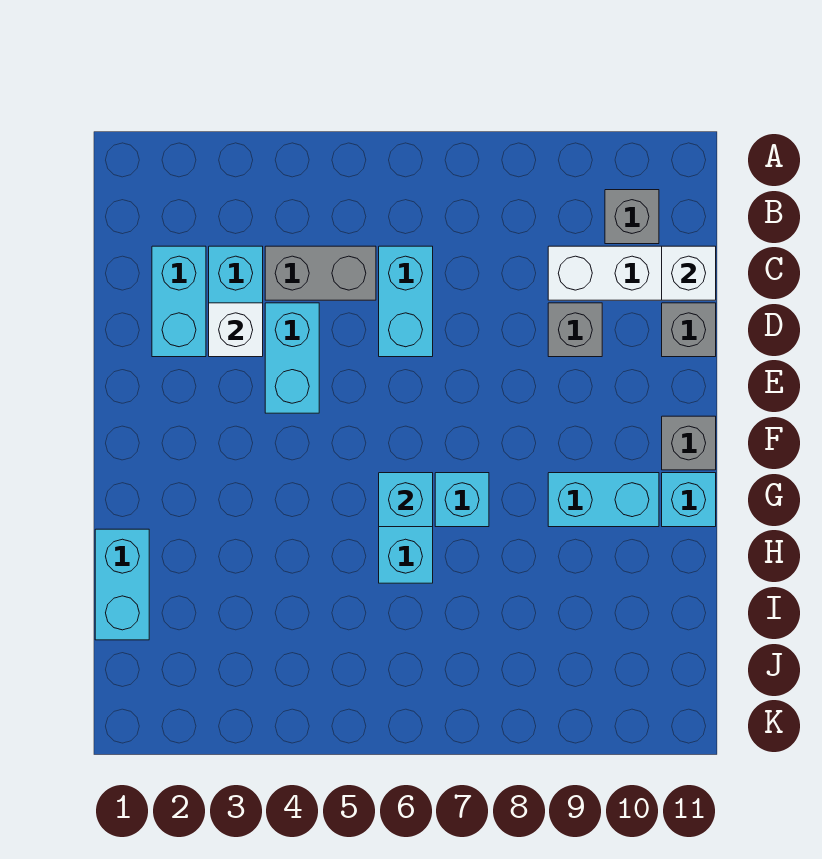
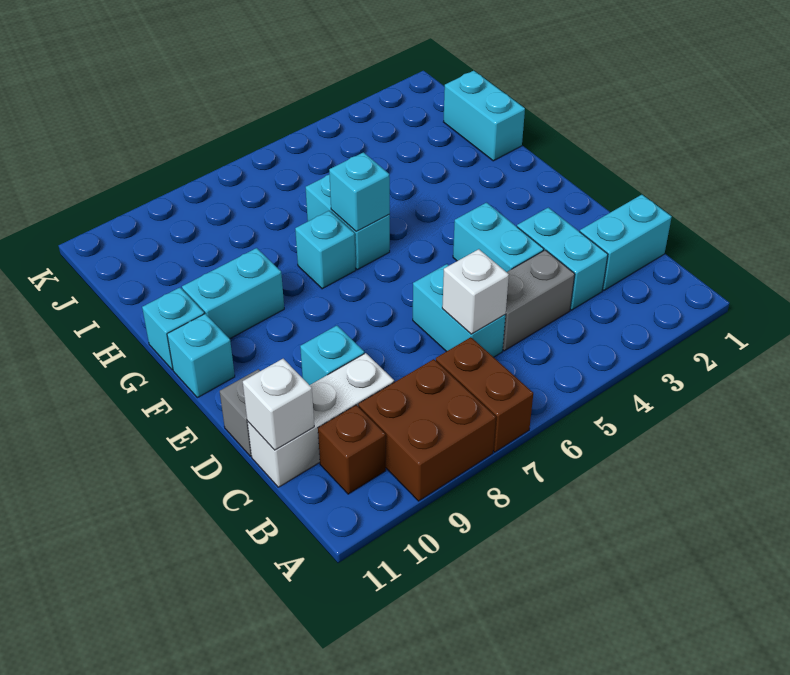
none -> brown brick A7:B7 level 1
none -> brown brick A8:B9 level 1
grey brick B10 level 1 -> brown brick B10 level 1
cyan brick C2:D2 level 1 -> cyan brick C1:C2 level 1
white brick D3 level 2 -> white brick C6 level 2
grey brick D9 level 1 -> cyan brick D9 level 1
grey brick F11 level 1 -> cyan brick F11 level 1

